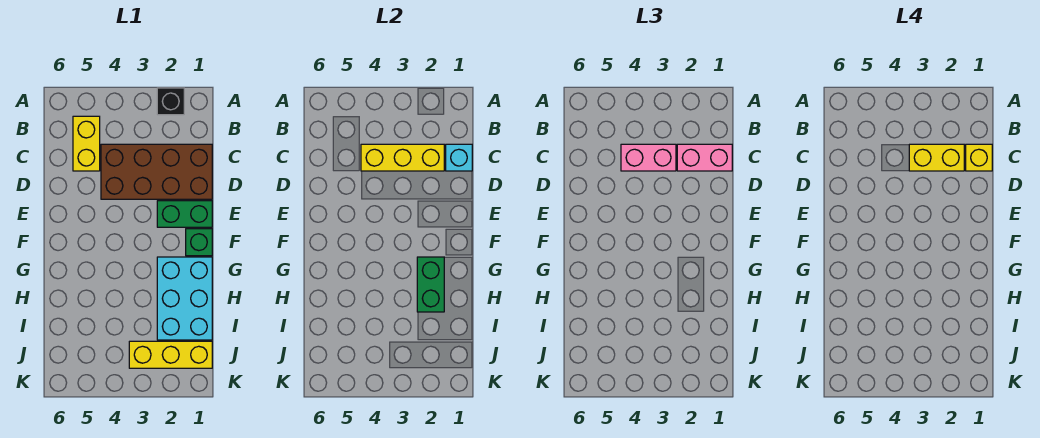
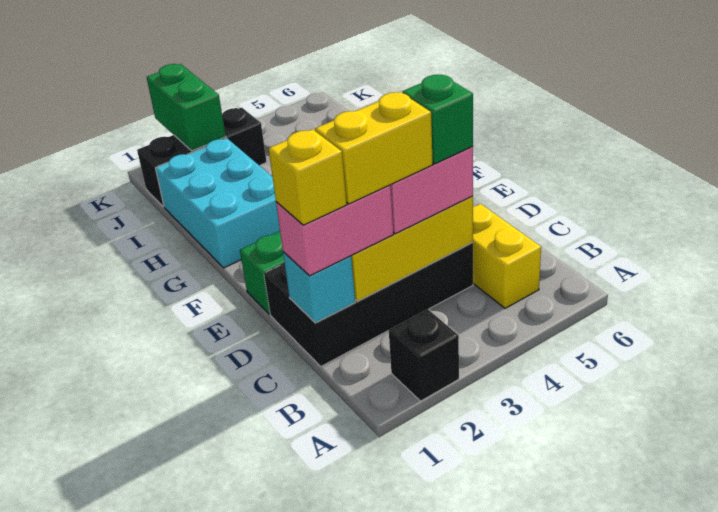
brown brick C1:D4 level 1 -> black brick C1:D4 level 1
green brick F1 level 1 -> green brick C4 level 4
green brick G2:H2 level 2 -> green brick J2:K2 level 2
yellow brick J1:J3 level 1 -> black brick J1:J3 level 1

